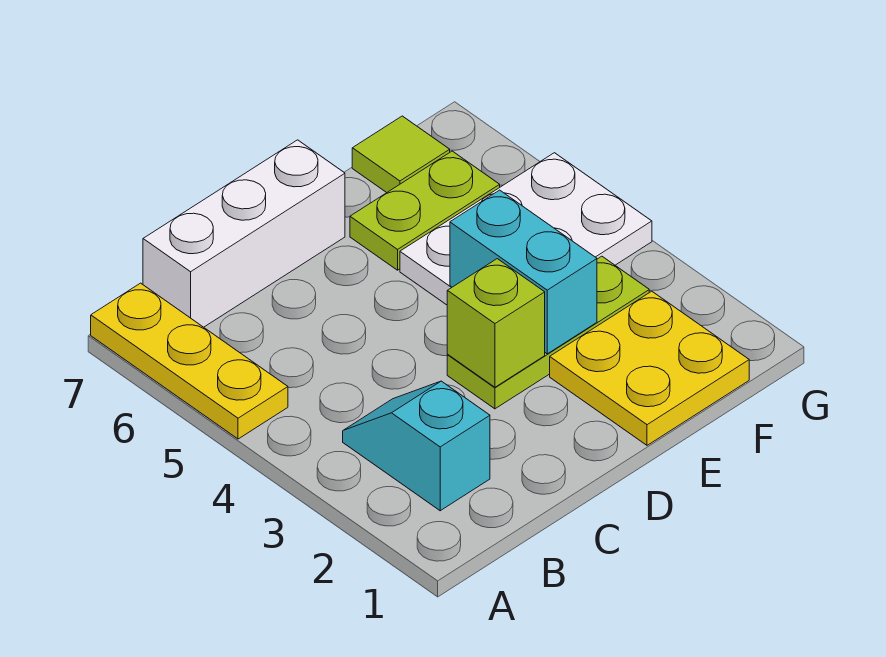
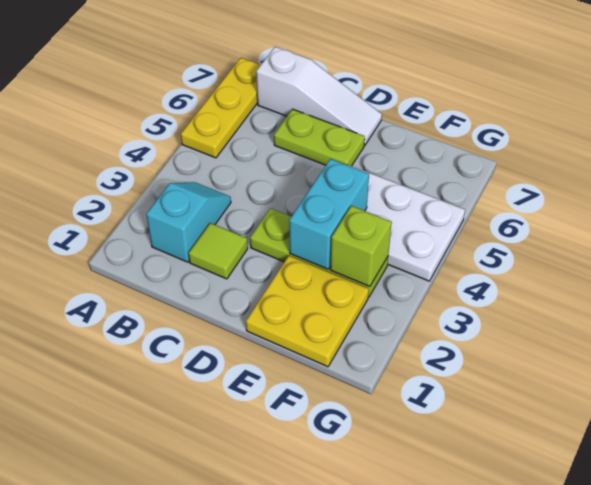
white brick B7:D7 level 1 -> white slope B7:D7 level 1 top B
lime brick D3 level 2 -> lime brick F3 level 2
lime plate E6:F6 level 1 -> lime plate C6:D6 level 1
lime tile F7 level 1 -> lime tile C2 level 1

